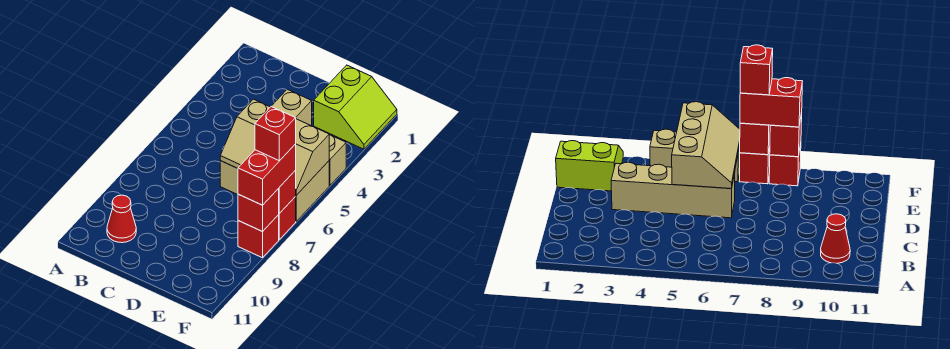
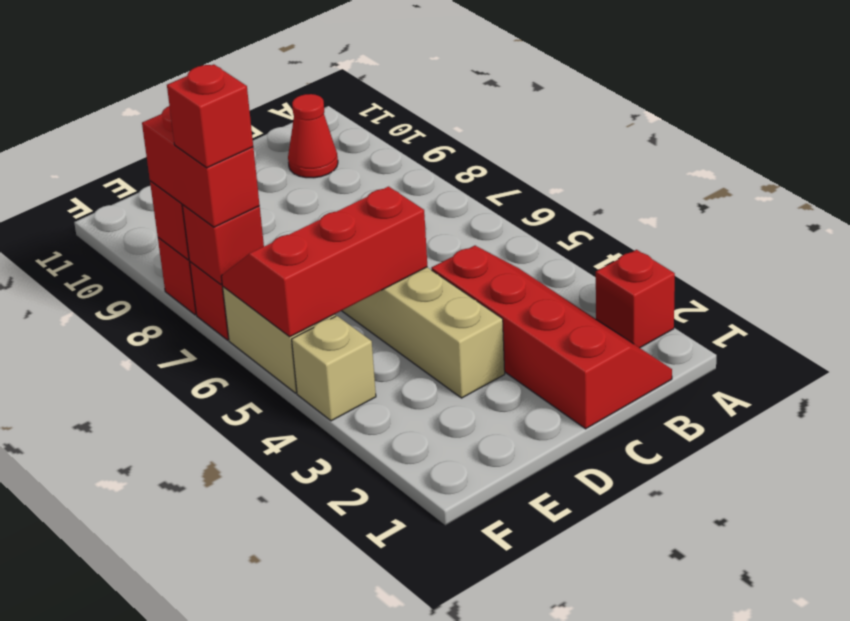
none -> red brick A2 level 1
none -> red slope B1:C4 level 1 top C
tan slope D5:F6 level 2 top 5 -> red slope D5:F6 level 2 top 5
lime slope E1:F2 level 1 top E -> none

